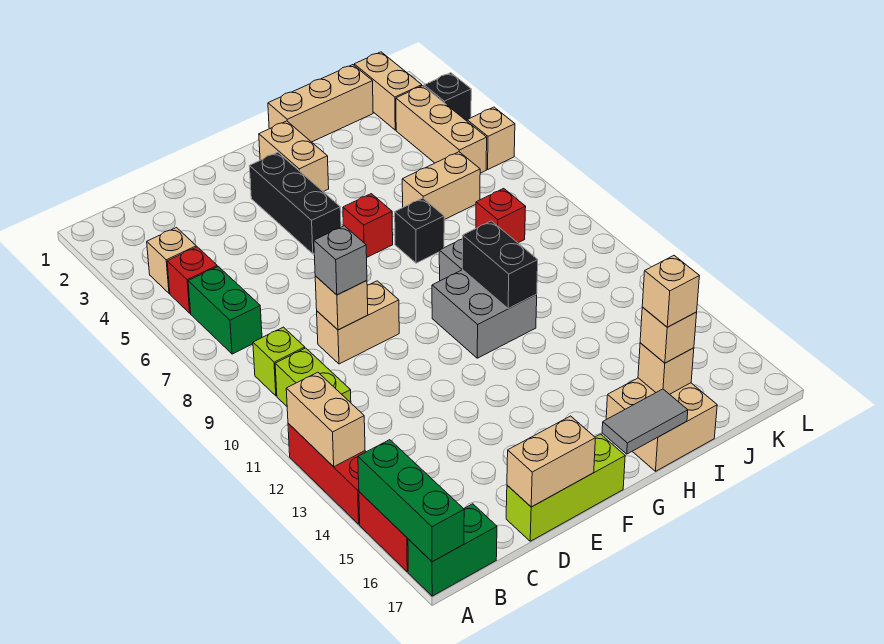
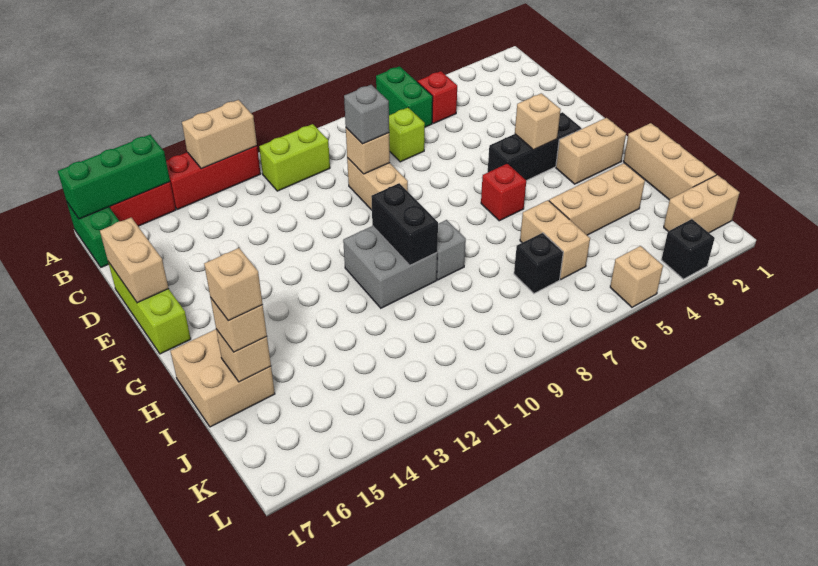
tan brick B4 level 1 -> tan brick F4 level 2
green brick B6:B7 level 1 -> green brick A6:B6 level 1
lime brick B9 level 1 -> lime brick C7 level 1
grey tile G17:H17 level 2 -> none
black brick H7 level 1 -> black brick J7 level 1
black brick H10:H11 level 2 -> black brick G10:H10 level 2
red brick J8 level 1 -> none
tan brick K3:K5 level 1 -> tan brick I3:I5 level 1

